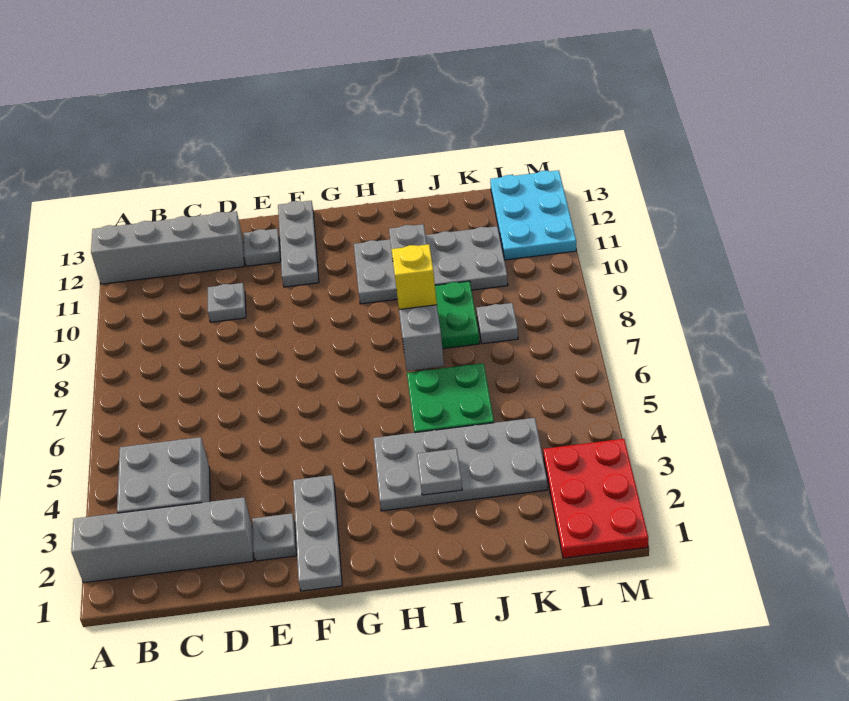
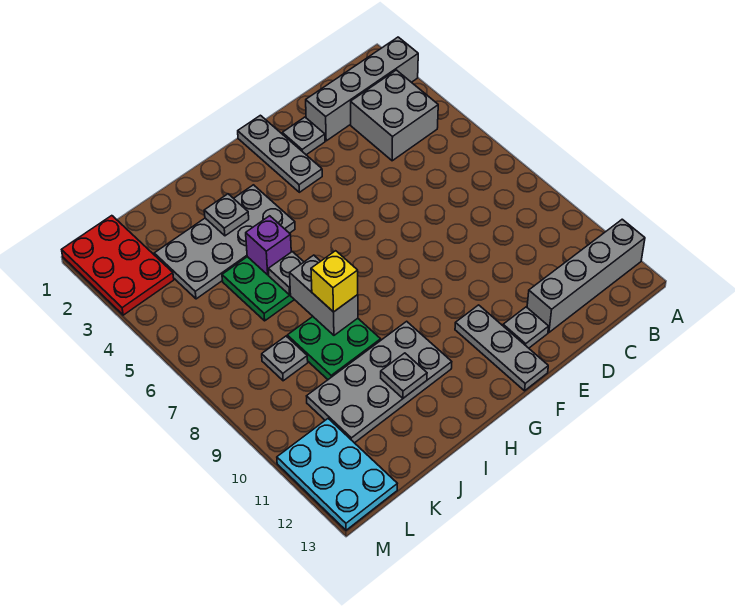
grey plate D10 level 1 -> grey plate I6 level 2
none -> purple brick I5 level 2

